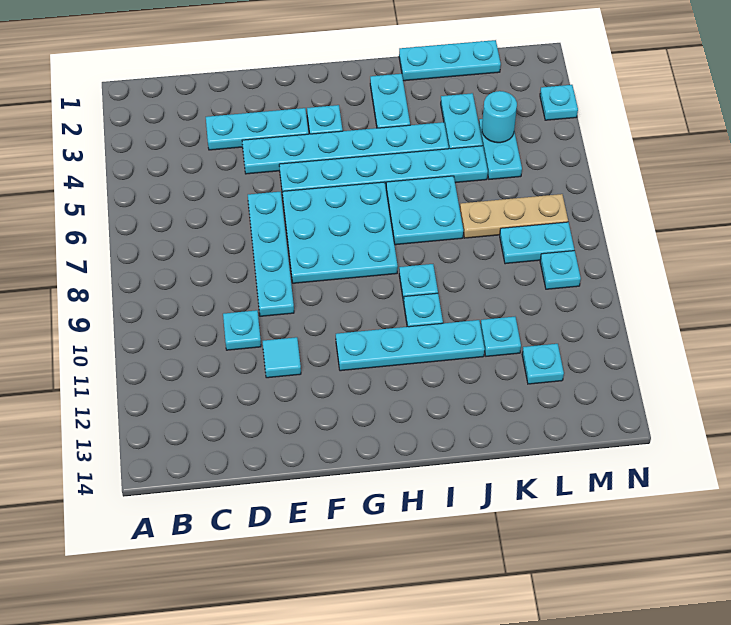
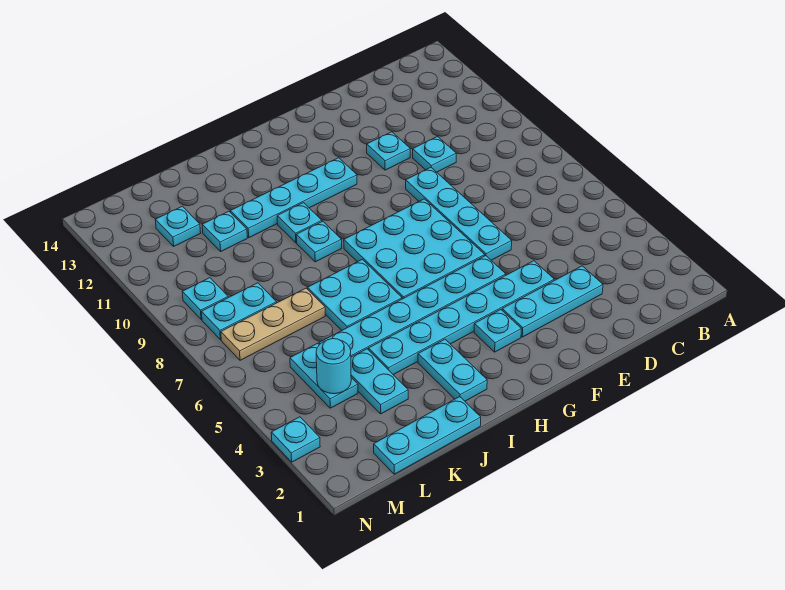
cyan tile E11 level 1 -> cyan plate E11 level 1

